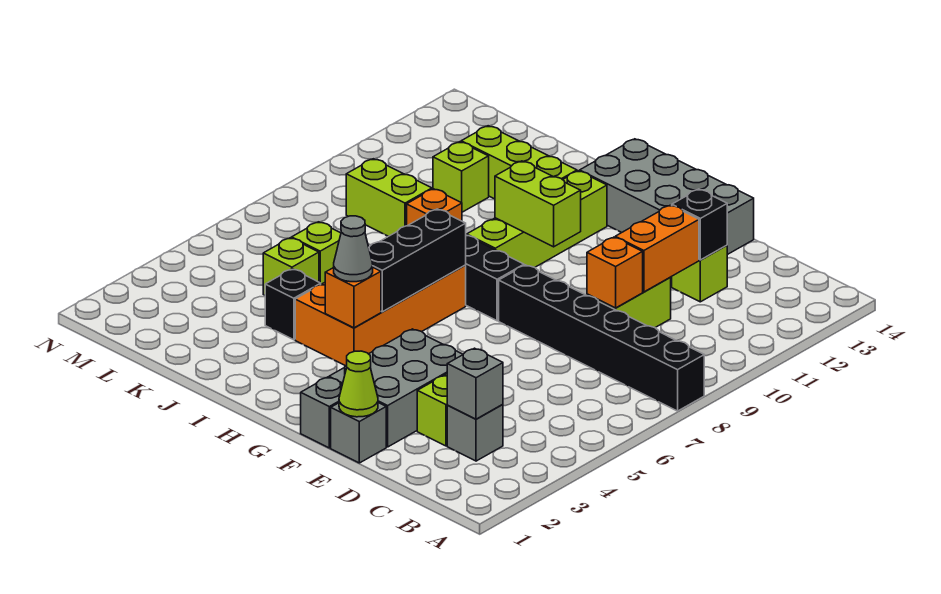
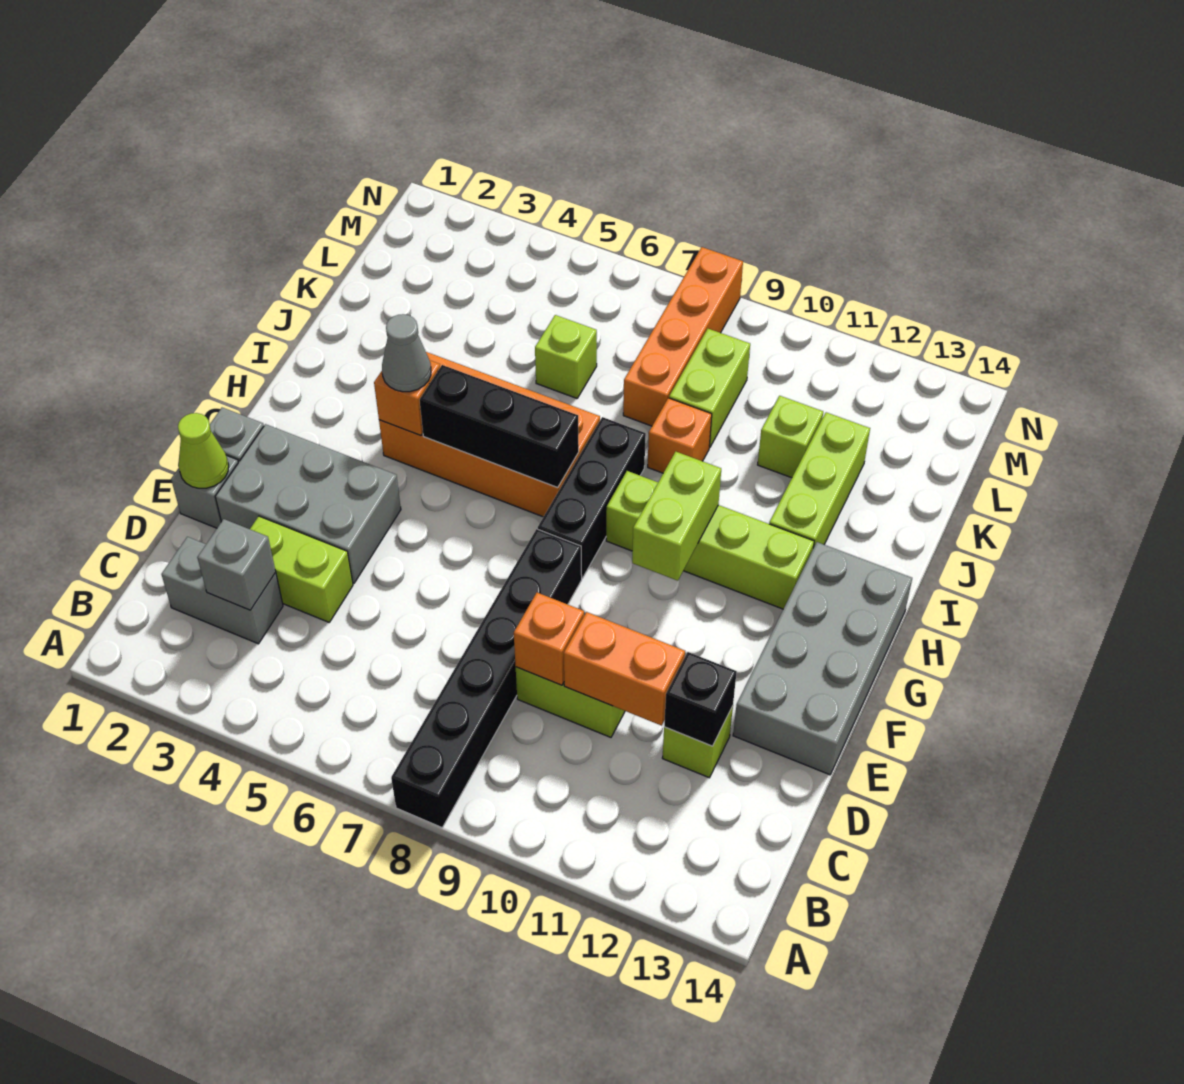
grey brick C3 level 1 -> grey brick C2:C3 level 1
black brick J4 level 1 -> none
lime brick K5 level 1 -> none
none -> orange brick K8:N8 level 1

